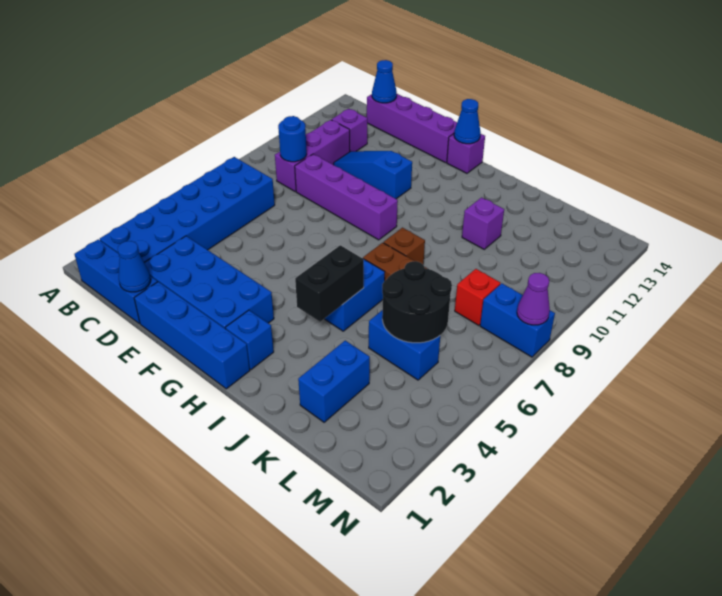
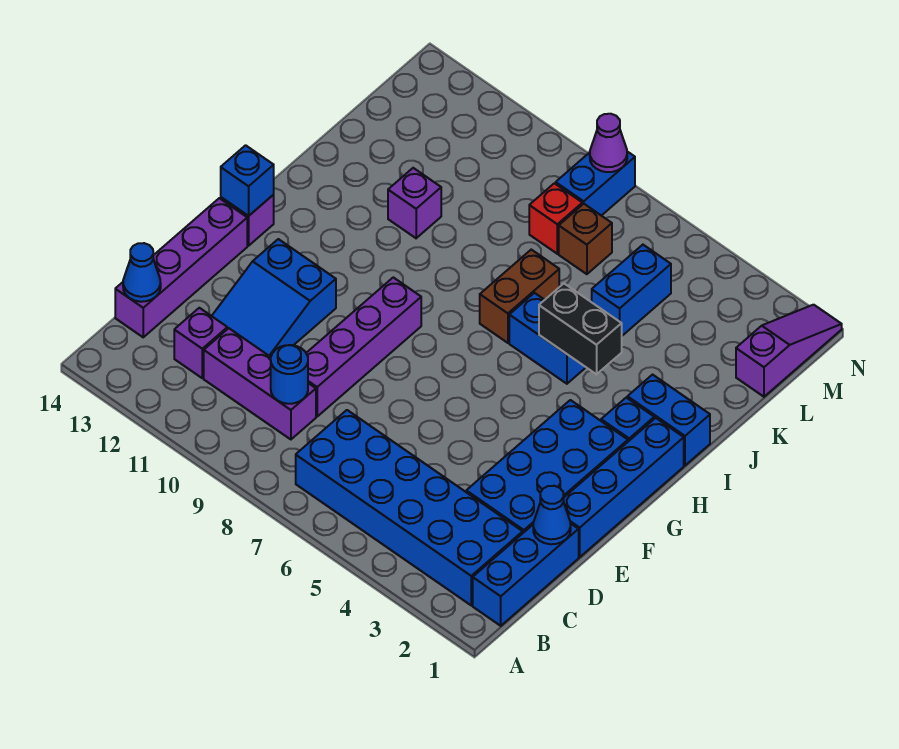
blue slope D11:F11 level 1 top F -> blue slope D11:F12 level 1 top F
blue cone G14 level 2 -> blue brick G14 level 2
brown brick I8 level 1 -> brown brick L7 level 1
blue brick K2:K3 level 1 -> blue brick I1:I2 level 1
black round brick K5:L6 level 2 -> none
none -> purple slope L1:N1 level 1 top L

